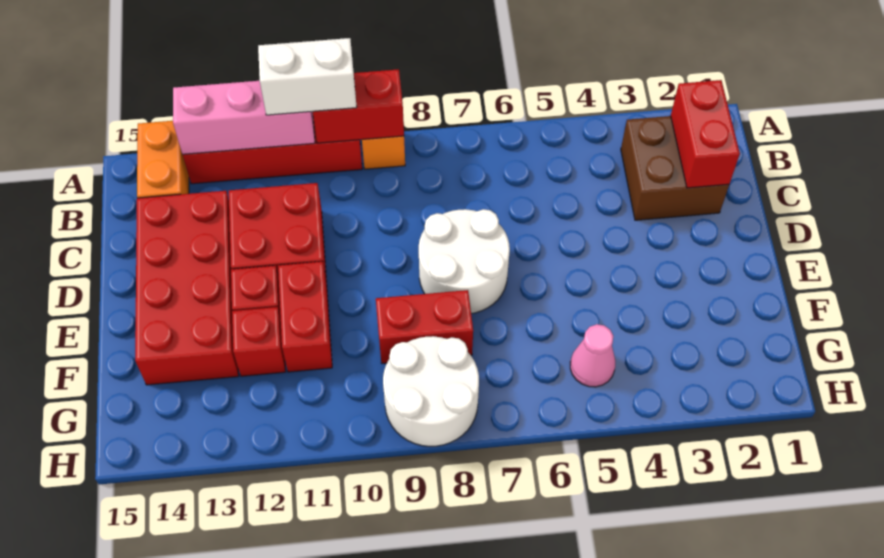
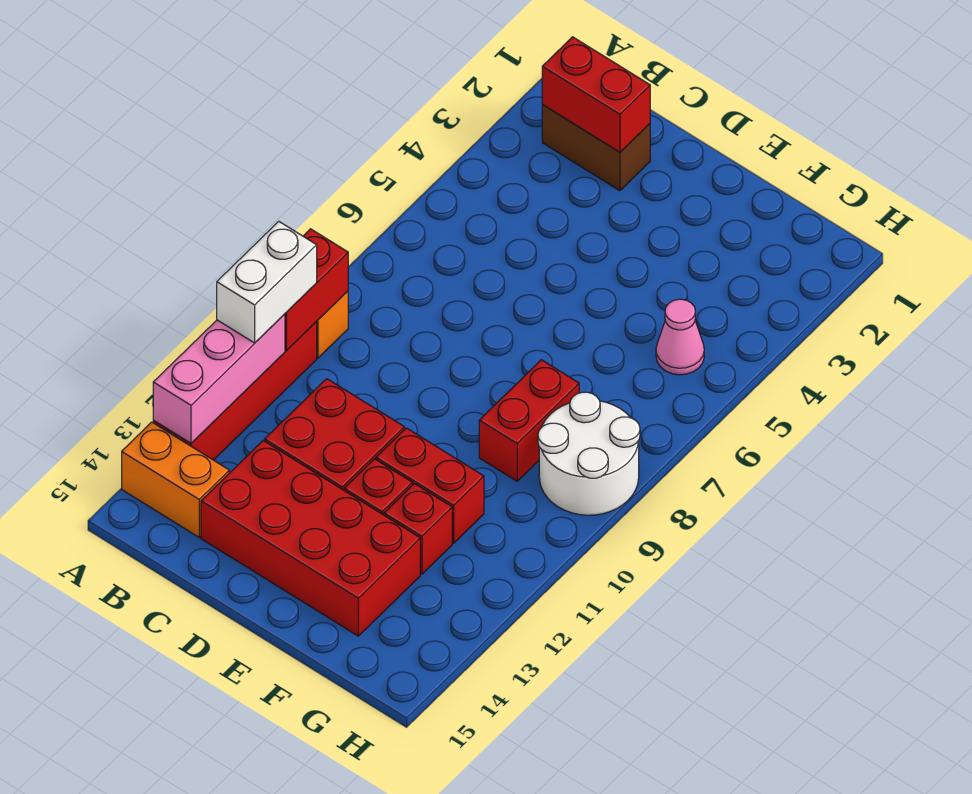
brown brick B2:C3 level 1 -> brown brick B2:C2 level 1
white round brick D7:E8 level 1 -> none

